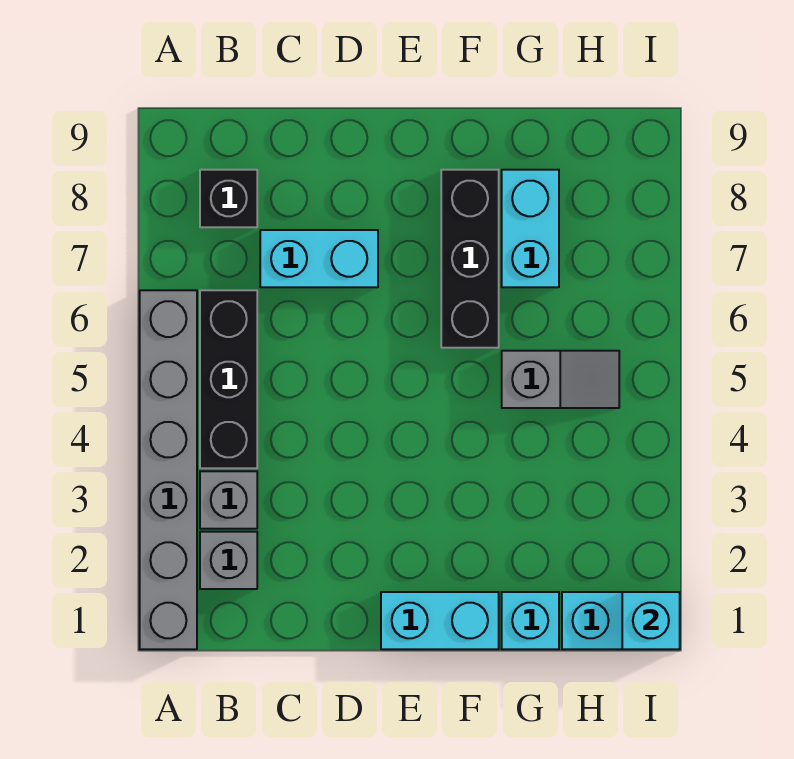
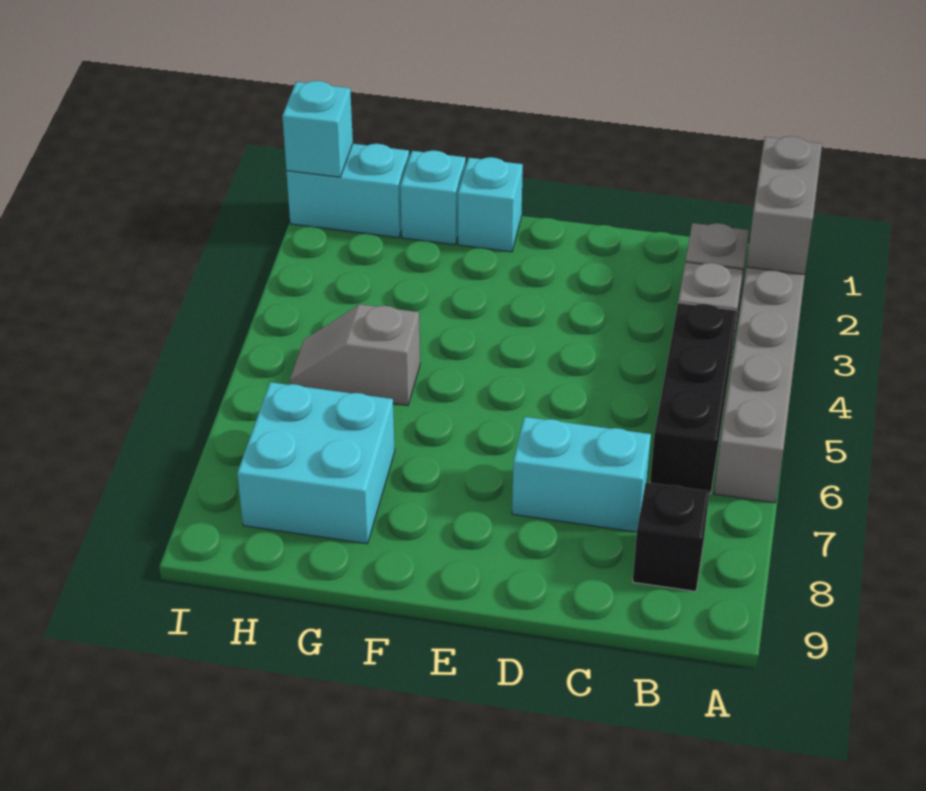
none -> grey brick A1:A2 level 2
cyan brick E1:F1 level 1 -> cyan brick F1 level 1
black brick F6:F8 level 1 -> none
cyan brick G7:G8 level 1 -> cyan brick G7:H8 level 1

